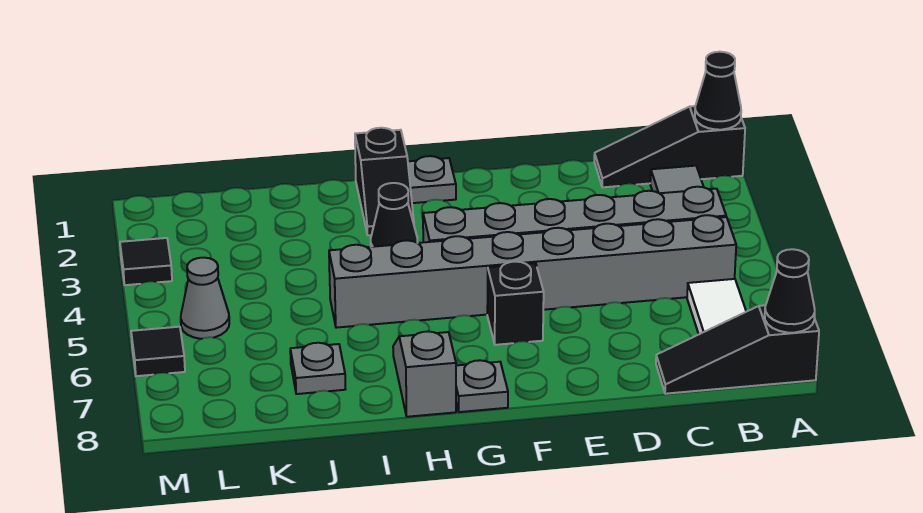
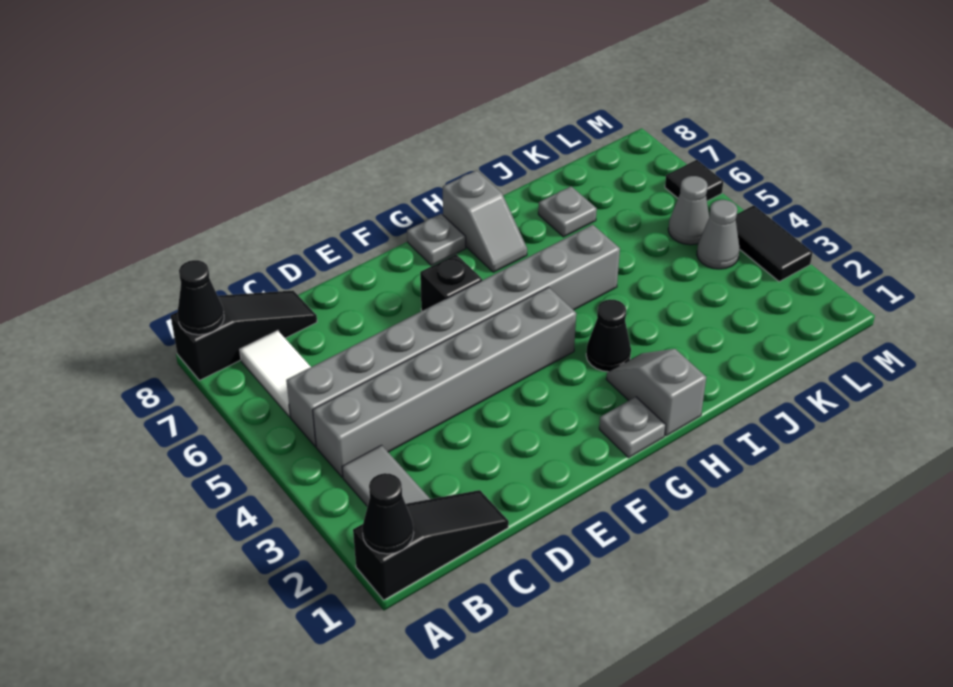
black slope H1:H2 level 1 top 1 -> grey slope H1:H2 level 1 top 1
none -> grey cone L4 level 1
black tile M3 level 1 -> black tile M3:M4 level 1

